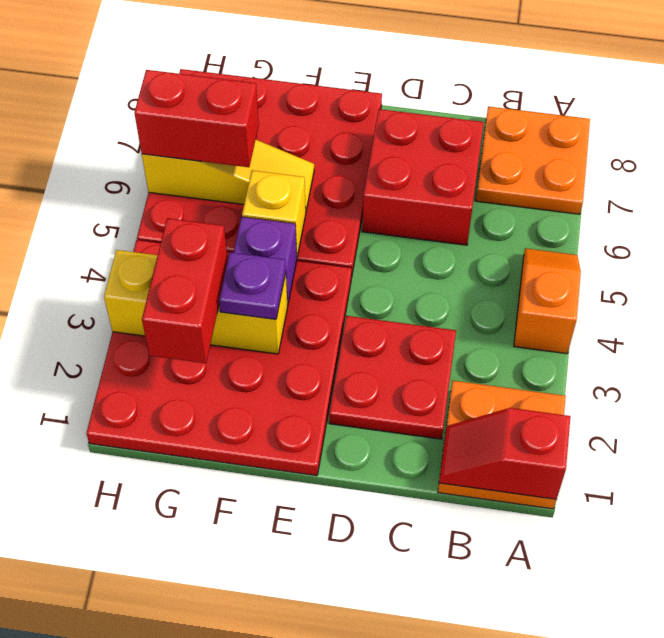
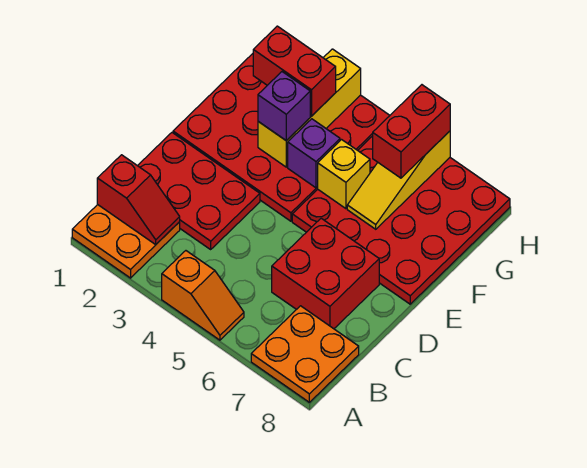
red slope A1:B1 level 2 top A -> red slope B1:B2 level 2 top 1
red plate C2:D3 level 1 -> red plate C1:D3 level 1
purple plate F3 level 3 -> purple brick F3 level 3

